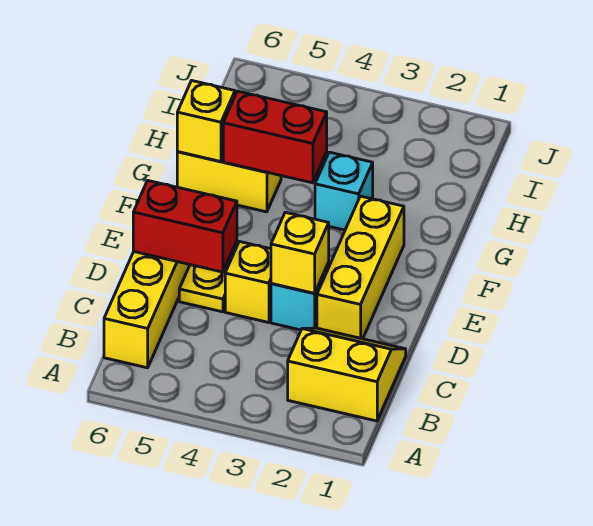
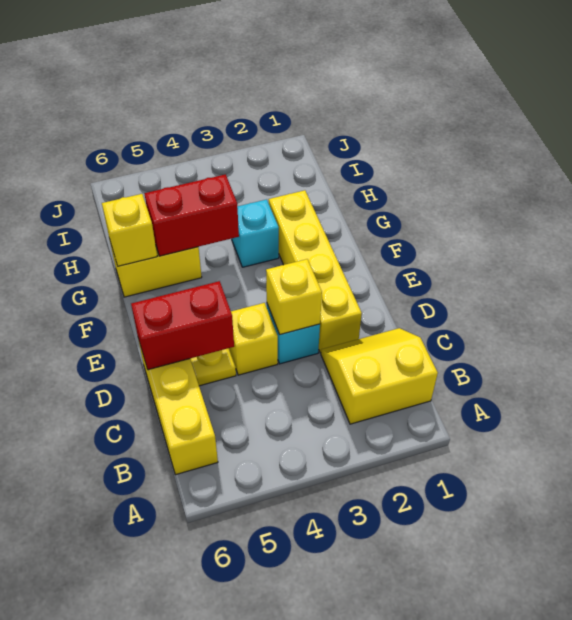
yellow brick D2:F2 level 1 -> yellow brick D2:G2 level 1

